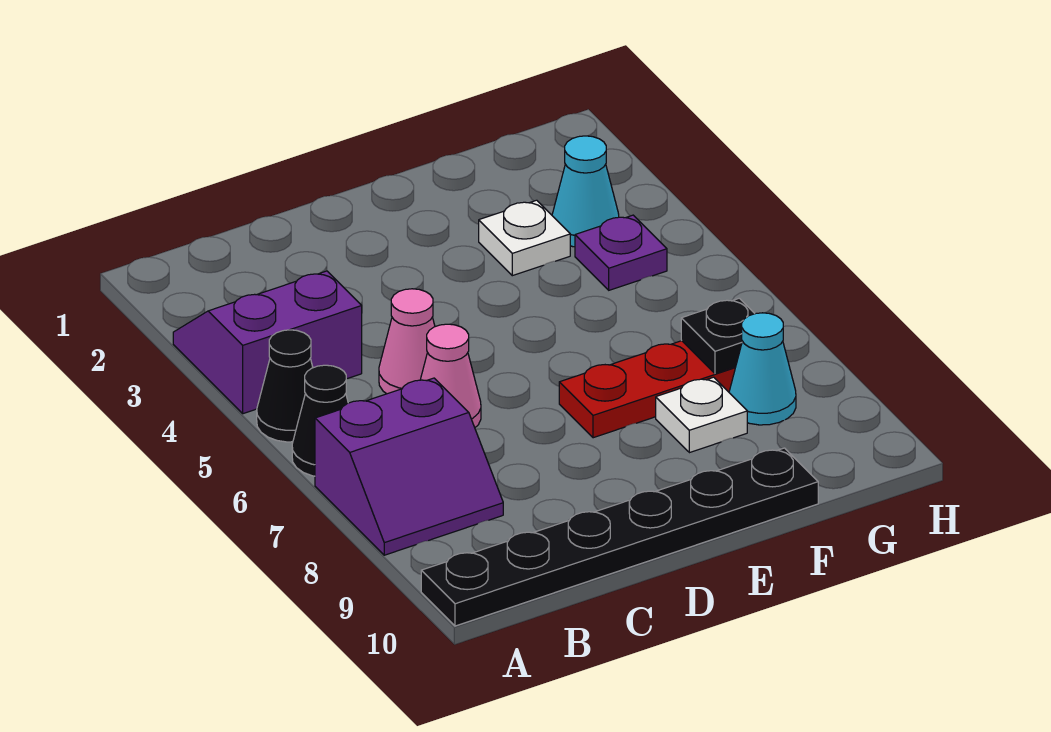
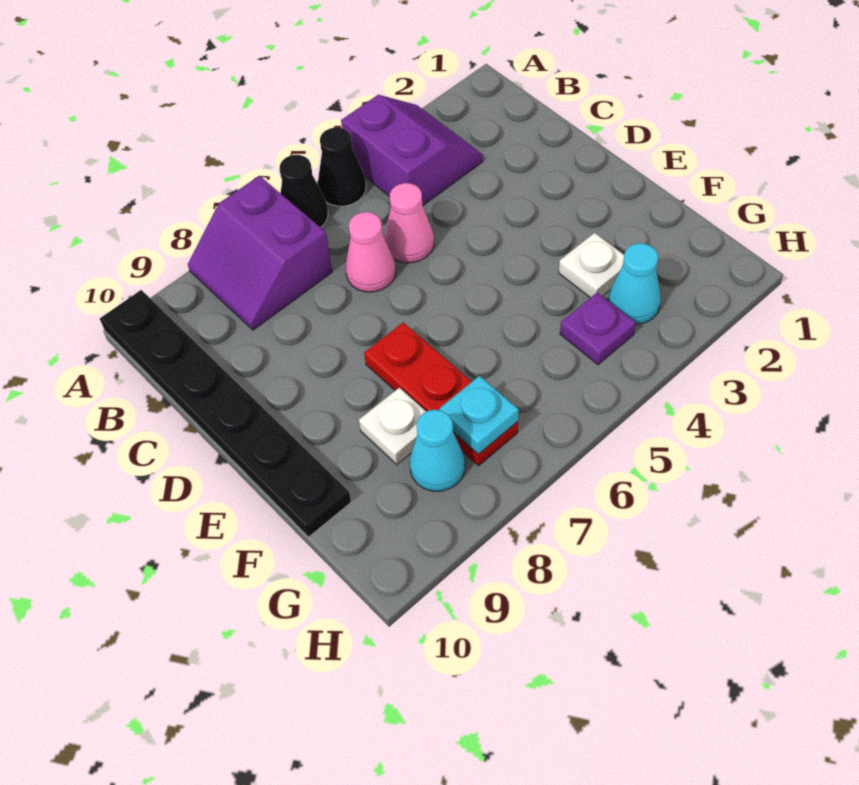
black plate G7 level 2 -> cyan plate G7 level 2

